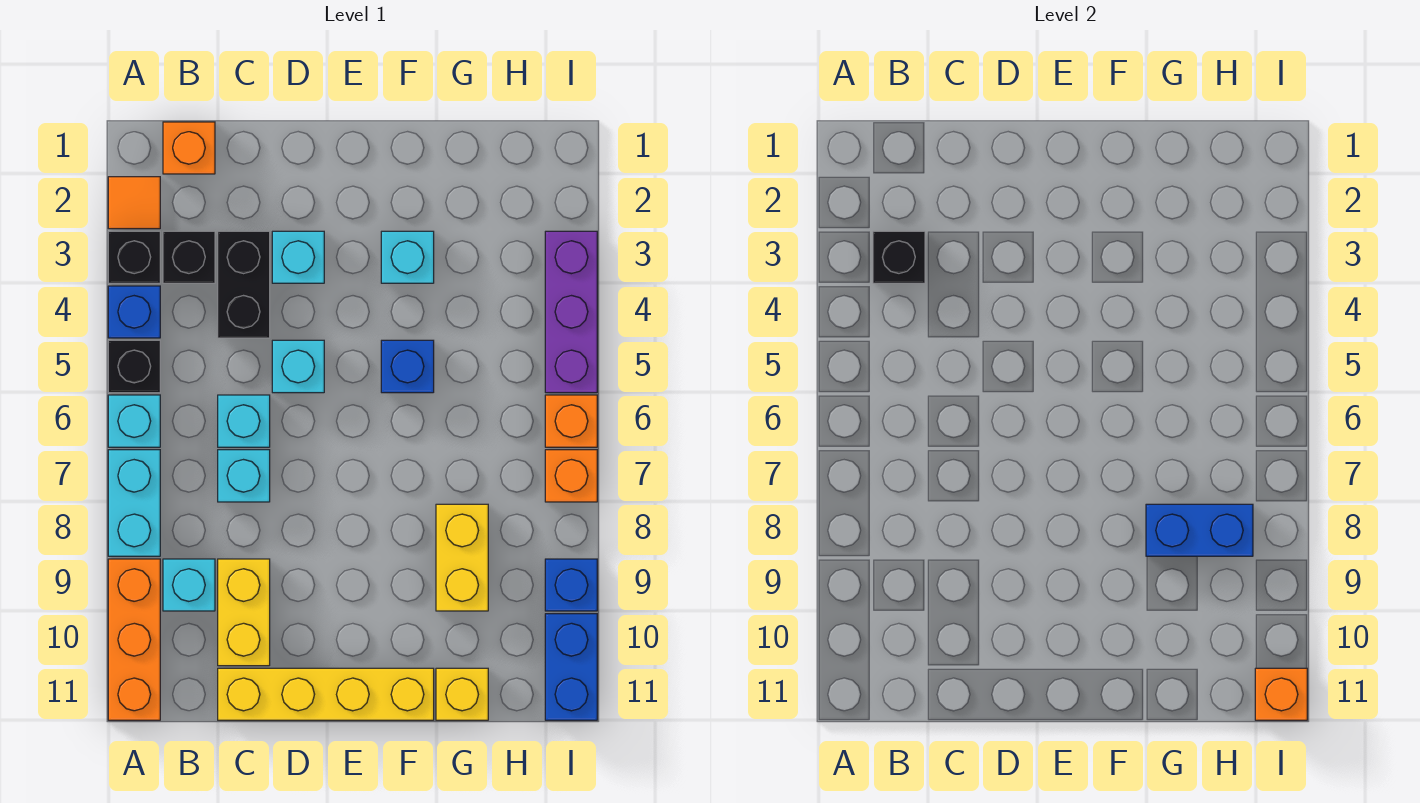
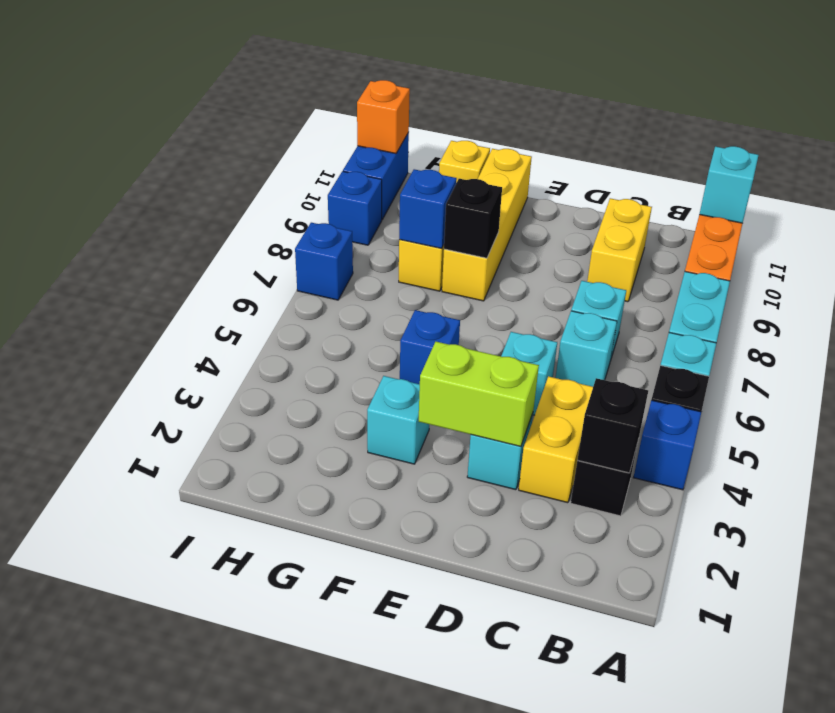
orange tile A2 level 1 -> none
black brick A3 level 1 -> black brick F8 level 2
orange brick B1 level 1 -> none
cyan brick B9 level 1 -> cyan brick A11 level 2
black brick C3:C4 level 1 -> yellow brick C3:C4 level 1
yellow brick C11:F11 level 1 -> yellow brick F8:F11 level 1
none -> lime brick D3:E3 level 2
blue brick G8:H8 level 2 -> blue brick G8 level 2
purple brick I3:I5 level 1 -> none
orange brick I6 level 1 -> none
orange brick I7 level 1 -> blue brick I7 level 1

